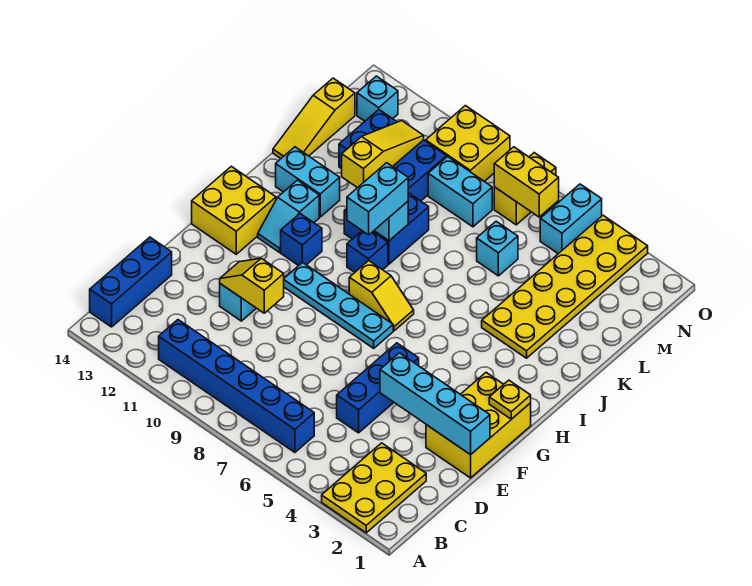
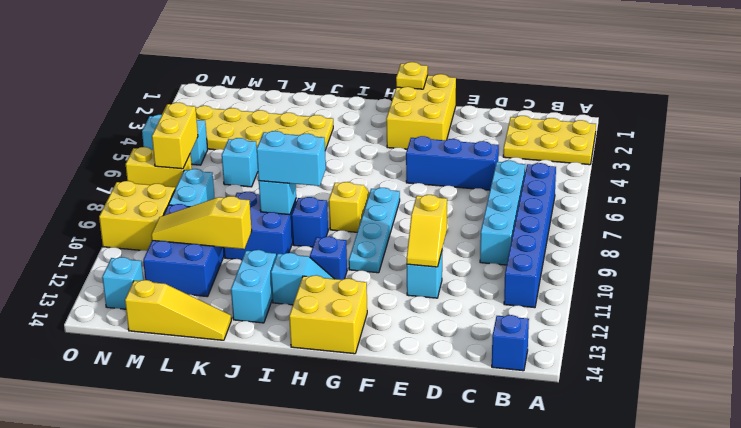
blue brick B14:D14 level 1 -> blue brick B14 level 1
yellow brick E1:G2 level 1 -> yellow brick F1:G3 level 1
cyan brick E1:E4 level 2 -> cyan brick C6:C9 level 1

